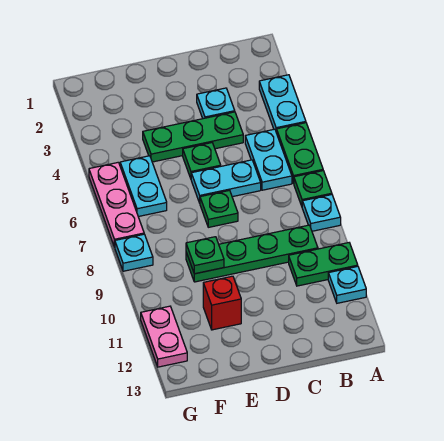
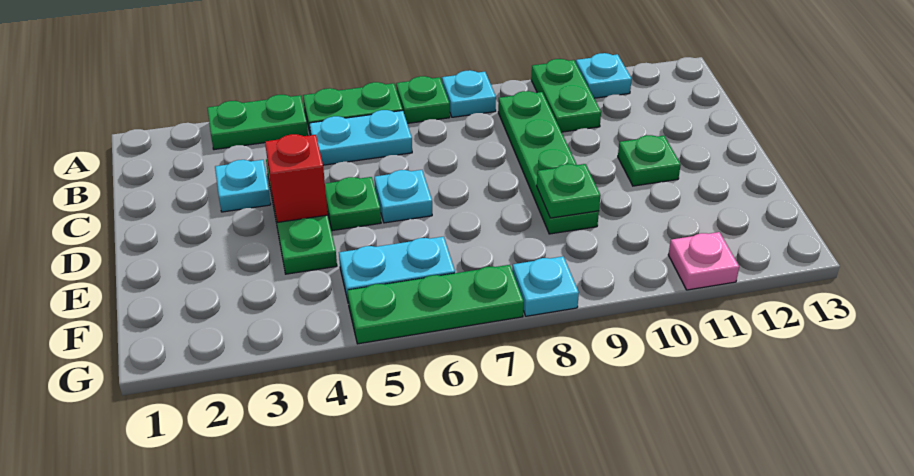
cyan plate A3:A4 level 1 -> green plate A3:A4 level 1
cyan plate C6:D6 level 1 -> cyan plate D6 level 1
green plate D7 level 1 -> green plate D11 level 1
red brick E11 level 1 -> red brick D4 level 2
pink plate G5:G7 level 1 -> green plate G5:G7 level 1
pink plate G11:G12 level 1 -> pink plate G11 level 1

